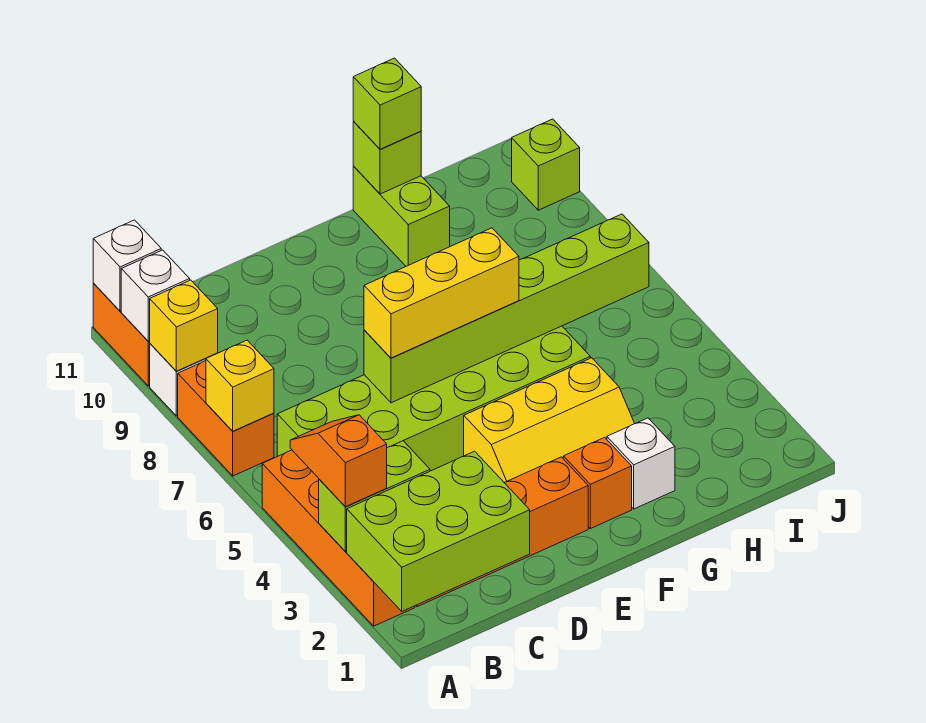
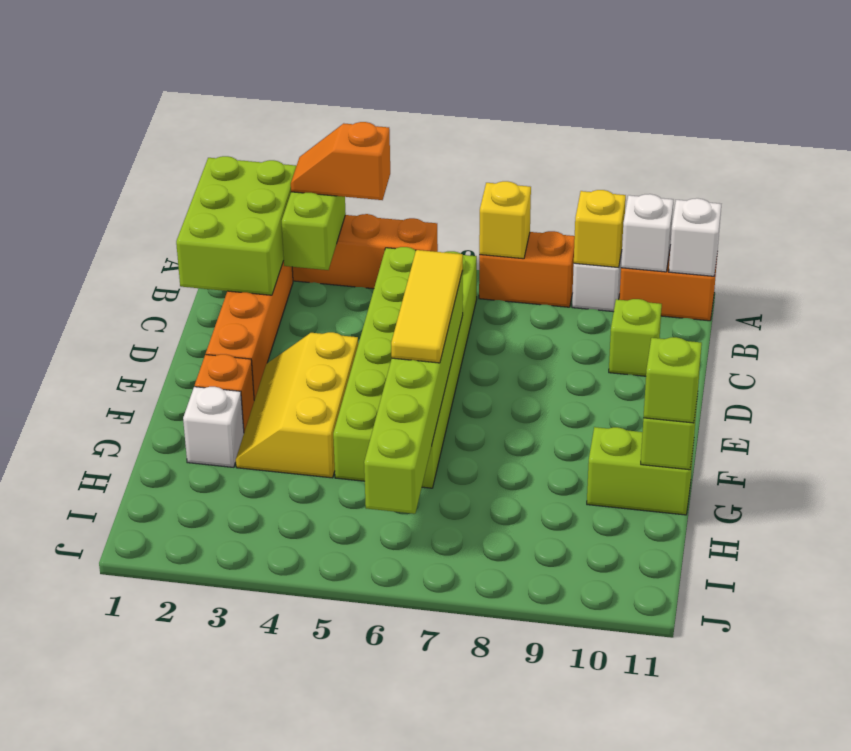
orange slope A3:A4 level 3 top 3 -> orange slope A3:A4 level 3 top 4
yellow brick D6:F6 level 3 -> yellow tile D6:F6 level 3
lime brick J10 level 1 -> lime brick C10 level 1

